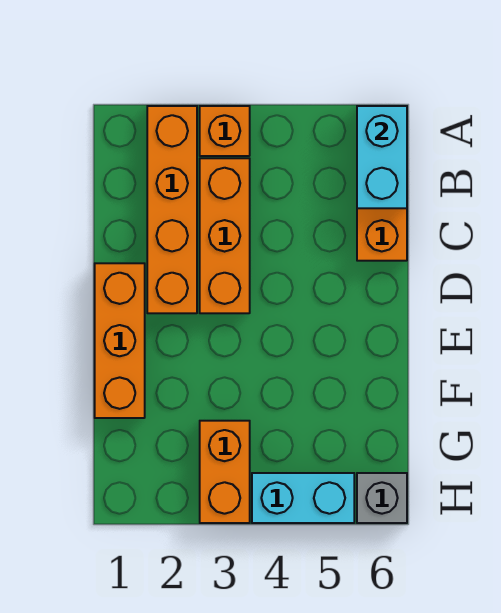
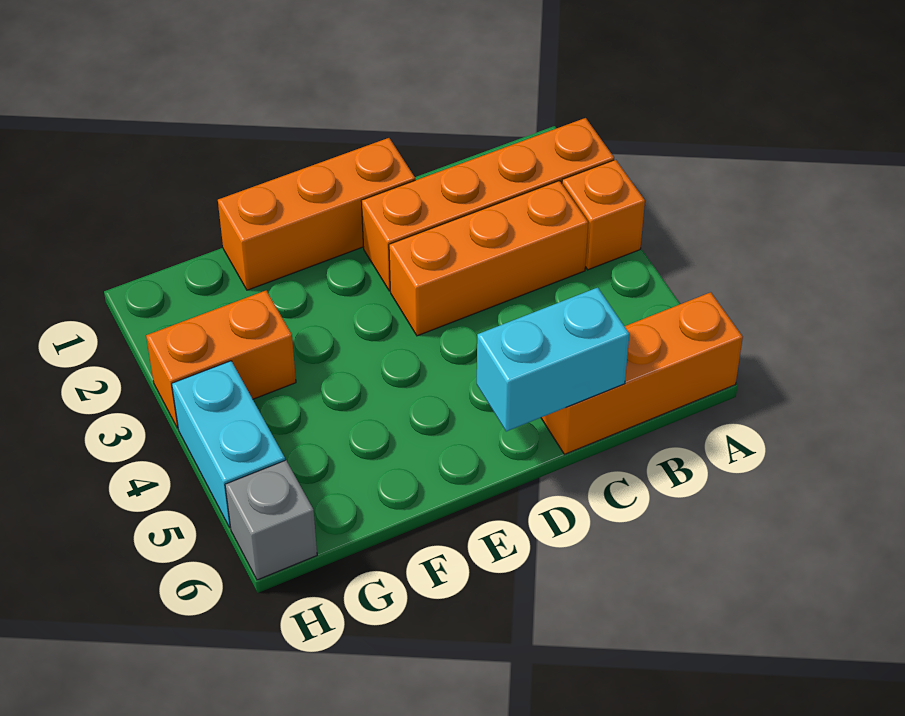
cyan brick A6:B6 level 2 -> cyan brick C6:D6 level 2

